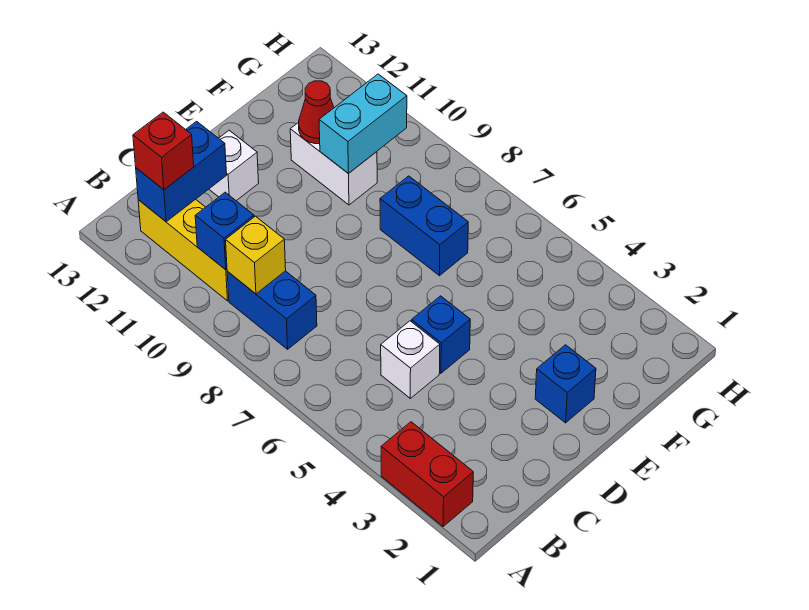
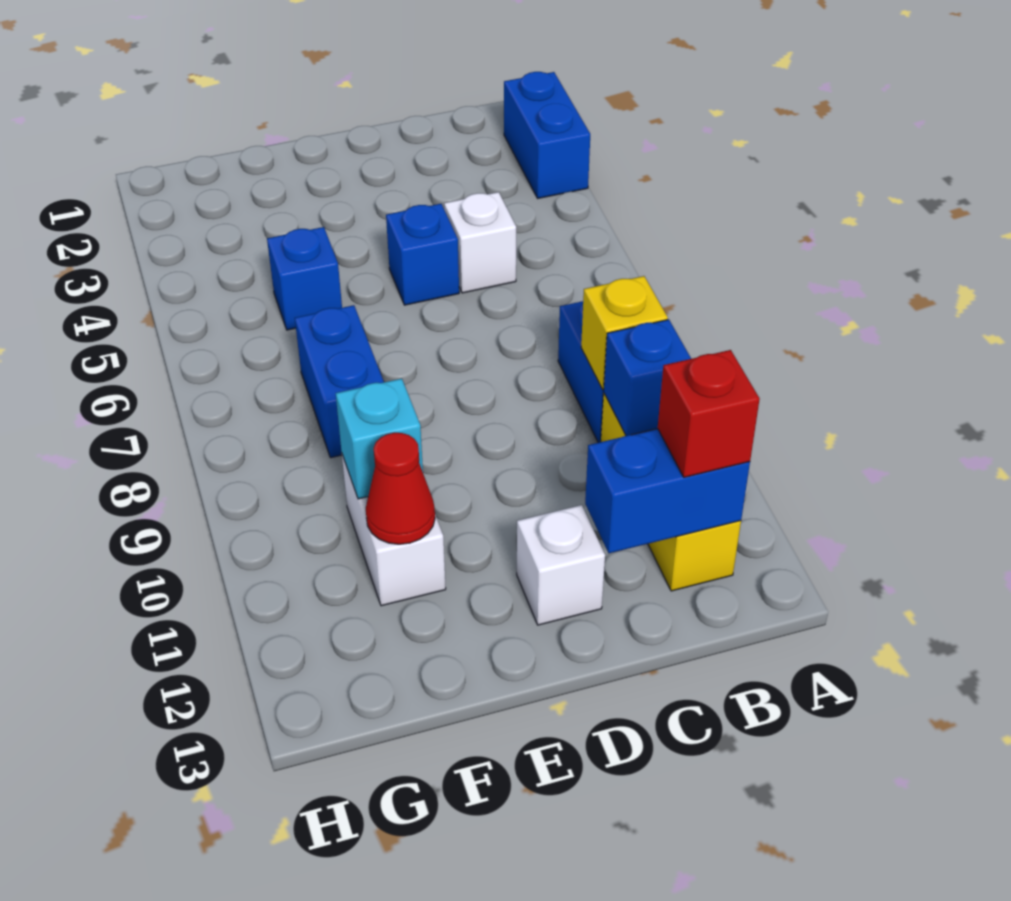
red brick A2:A3 level 1 -> blue brick A2:A3 level 1
blue brick E2 level 1 -> blue brick F5 level 1
cyan brick F10:G10 level 2 -> cyan brick F10 level 2

